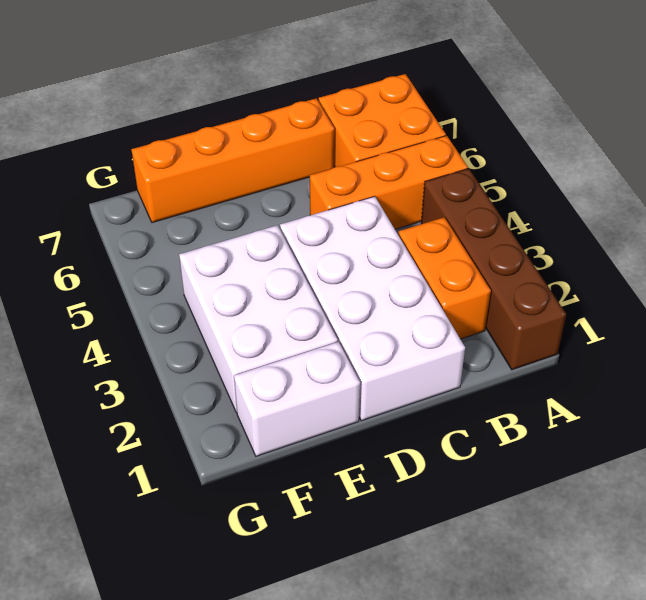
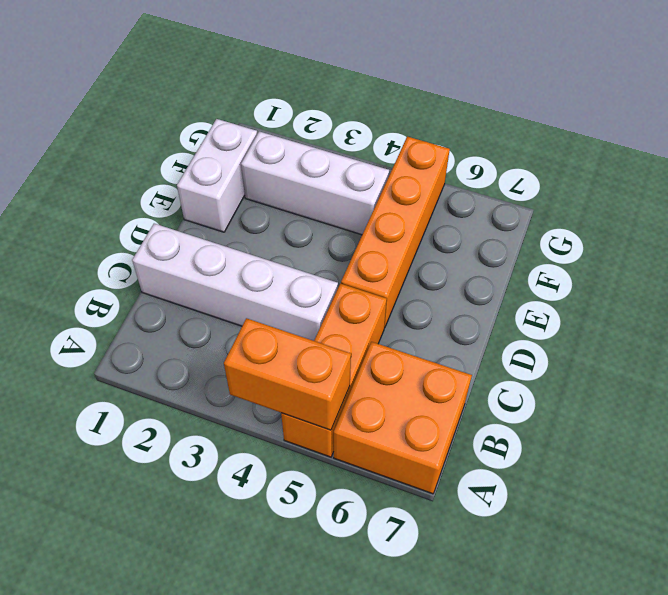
brown brick A1:A4 level 1 -> none
orange brick B2:B3 level 1 -> orange brick A4:A5 level 2
white brick C1:D4 level 1 -> white brick C1:C4 level 1
orange brick C7:F7 level 1 -> orange brick D5:G5 level 1
white brick E2:F4 level 1 -> white brick F2:F4 level 1

